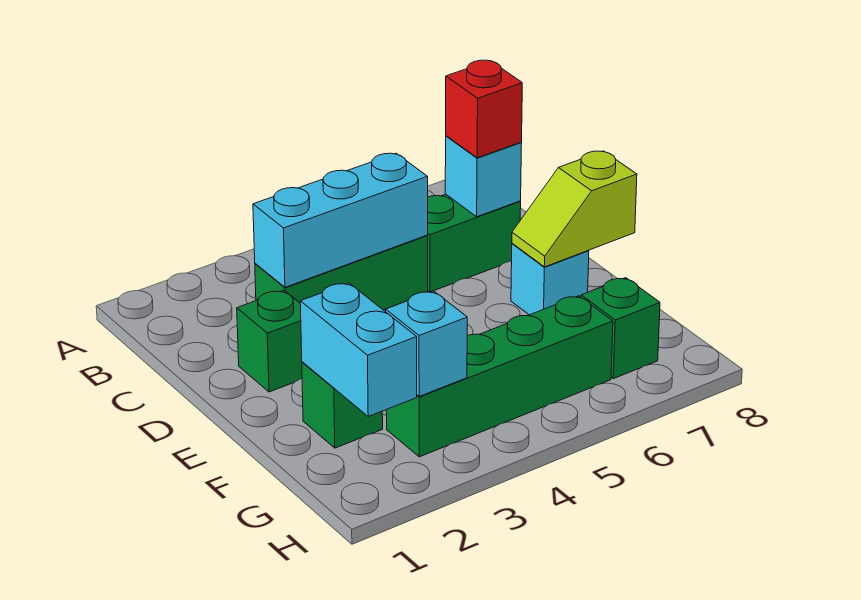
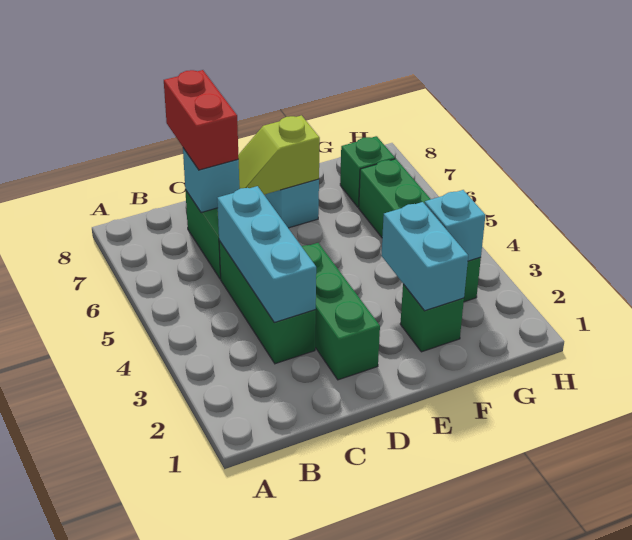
red brick C7 level 3 -> red brick C7:C8 level 3
green brick D2 level 1 -> green brick D2:D4 level 1
lime slope E7:E8 level 2 top 8 -> lime slope D7:E7 level 2 top E
cyan brick F2:G2 level 2 -> cyan brick F2:F3 level 2

